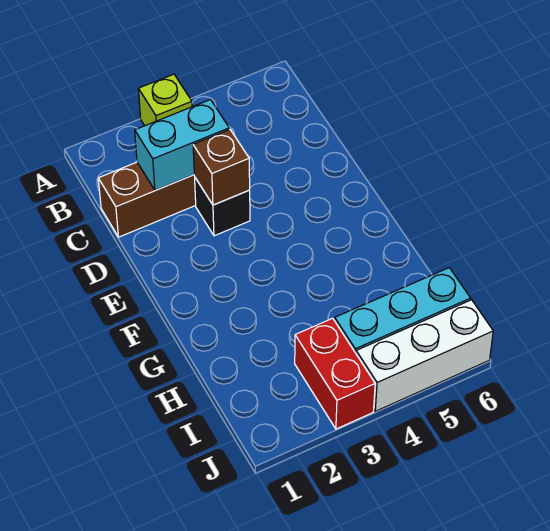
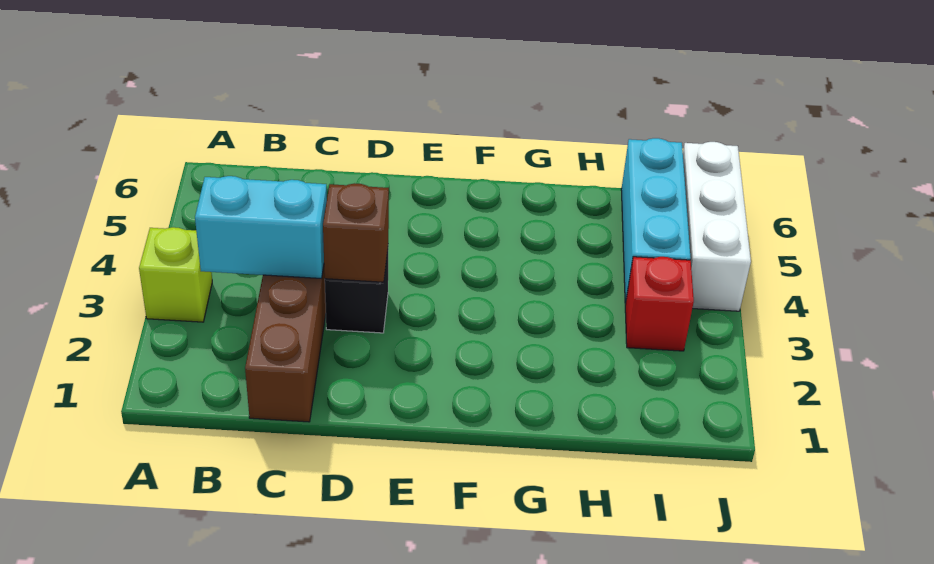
cyan brick C2:C3 level 2 -> cyan brick B3:C3 level 2
red brick I3:J3 level 1 -> red brick I3 level 1

